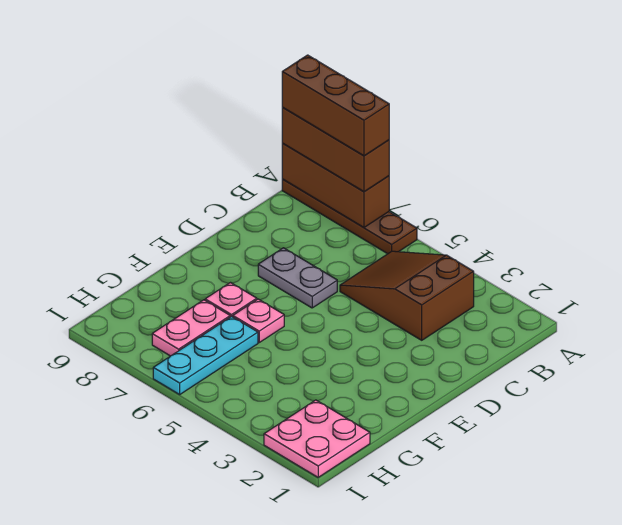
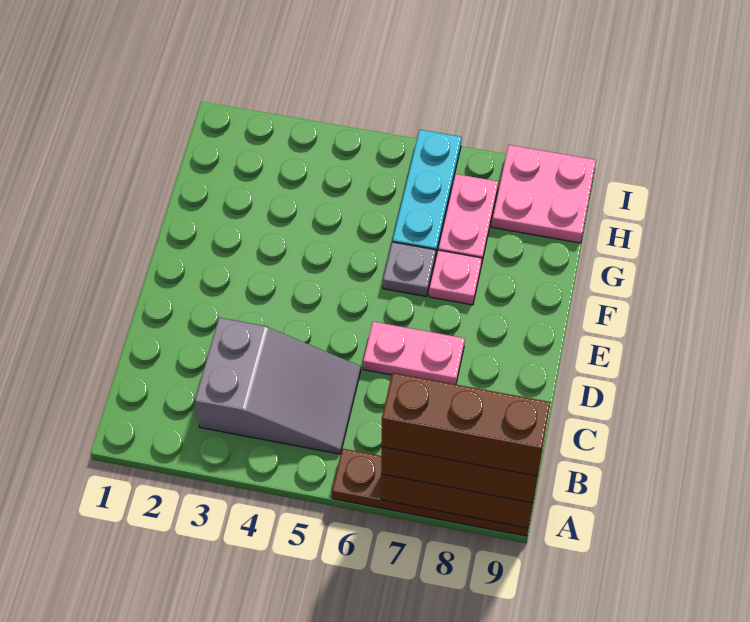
brown slope B3:C5 level 1 top 3 -> grey slope B3:C5 level 1 top 3
grey plate D6:D7 level 1 -> pink plate D6:D7 level 1
pink plate F6 level 1 -> grey plate F6 level 1
pink plate H1:I2 level 1 -> pink plate H8:I9 level 1

